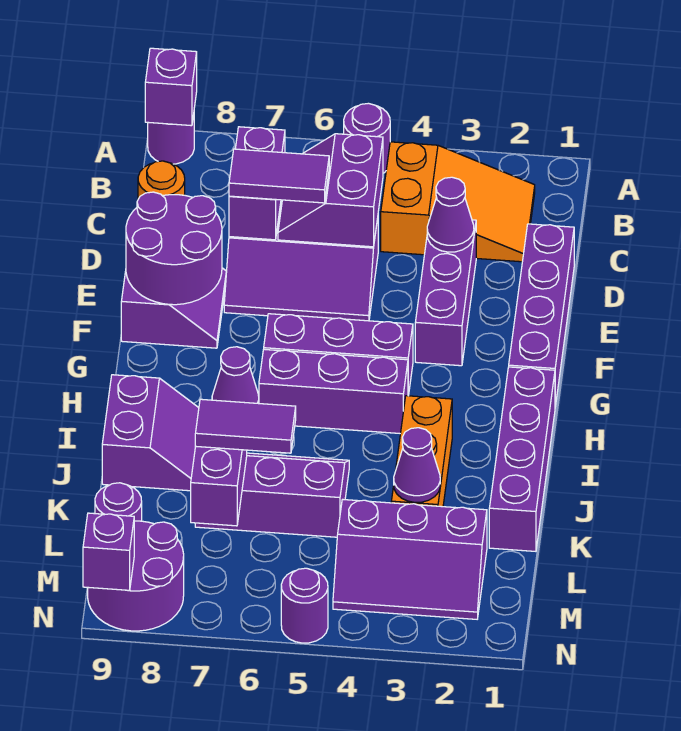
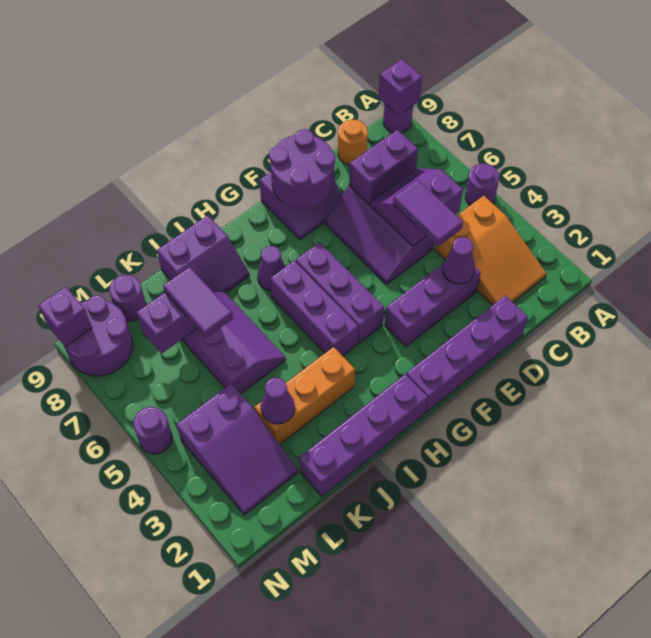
purple tile D6:D7 level 3 -> purple tile D4:D5 level 3
purple slope L2:M4 level 1 top L -> purple slope L2:M4 level 1 top 4

